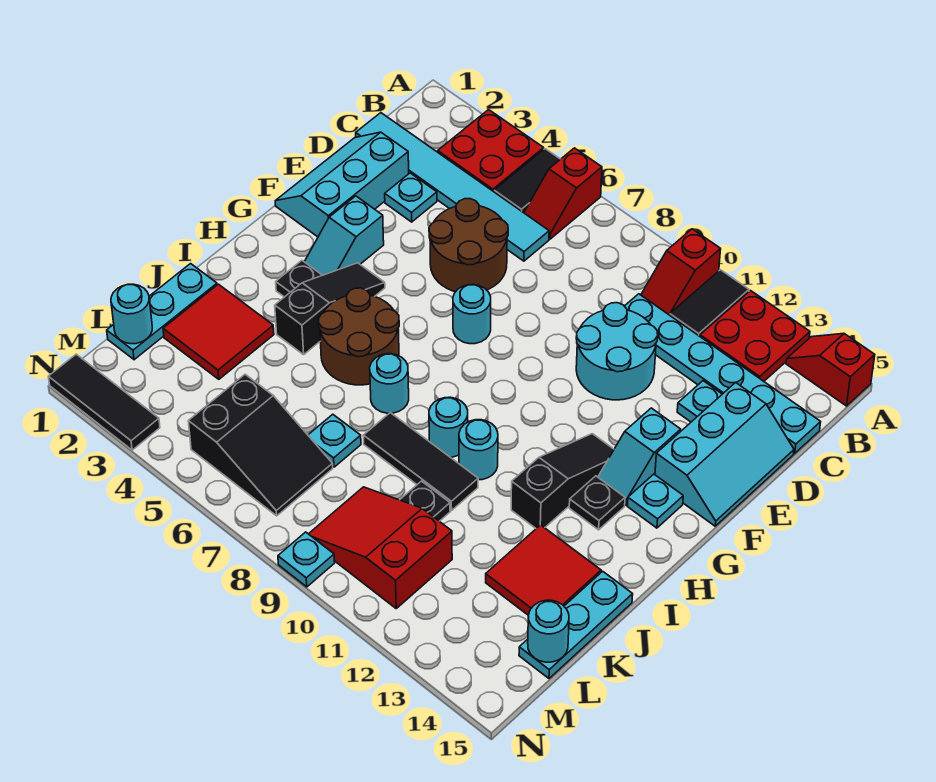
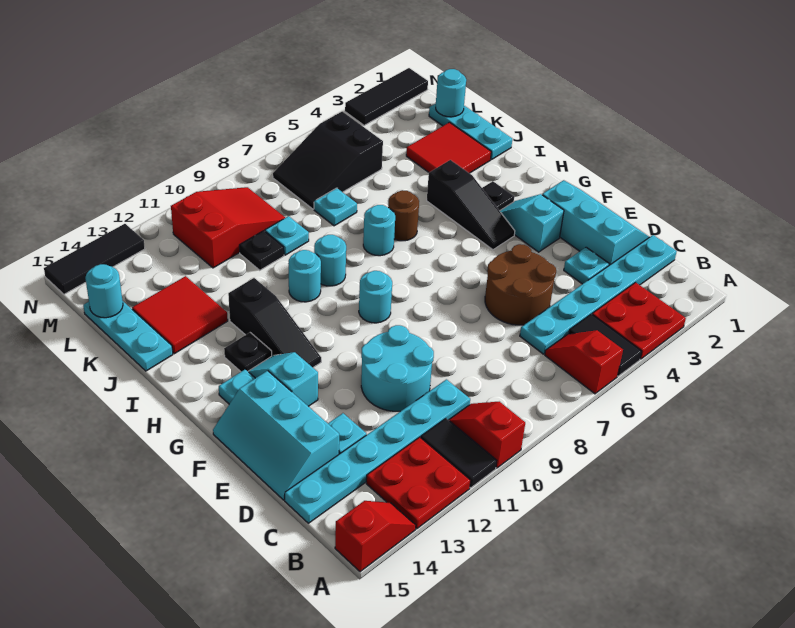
cyan tile C1:C6 level 1 -> cyan plate C1:C6 level 1
cyan round brick F7 level 1 -> cyan round brick G9 level 1
brown round brick H5:I6 level 1 -> brown round brick I6 level 1
black tile J8:J10 level 1 -> black tile N13:N15 level 1
cyan plate N9 level 1 -> cyan plate K9 level 1

